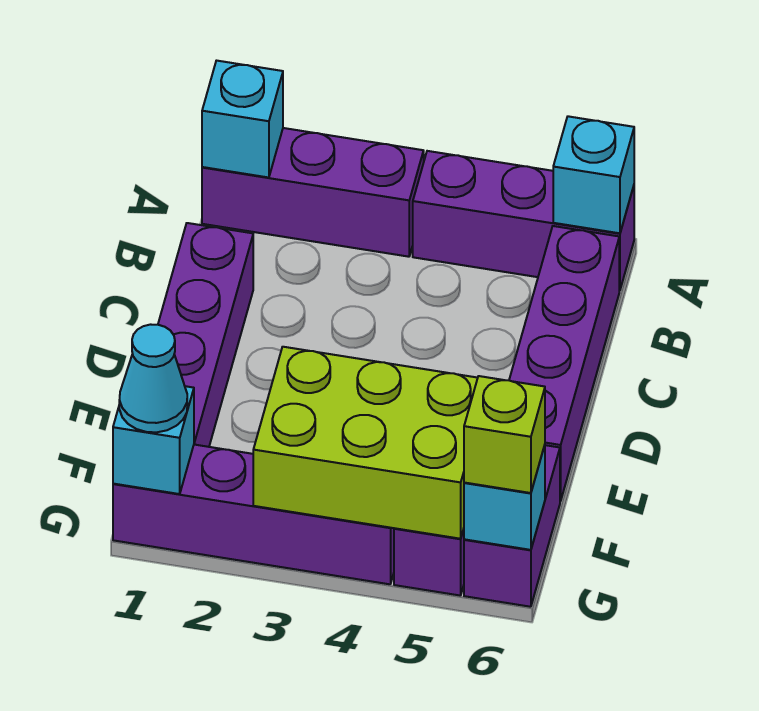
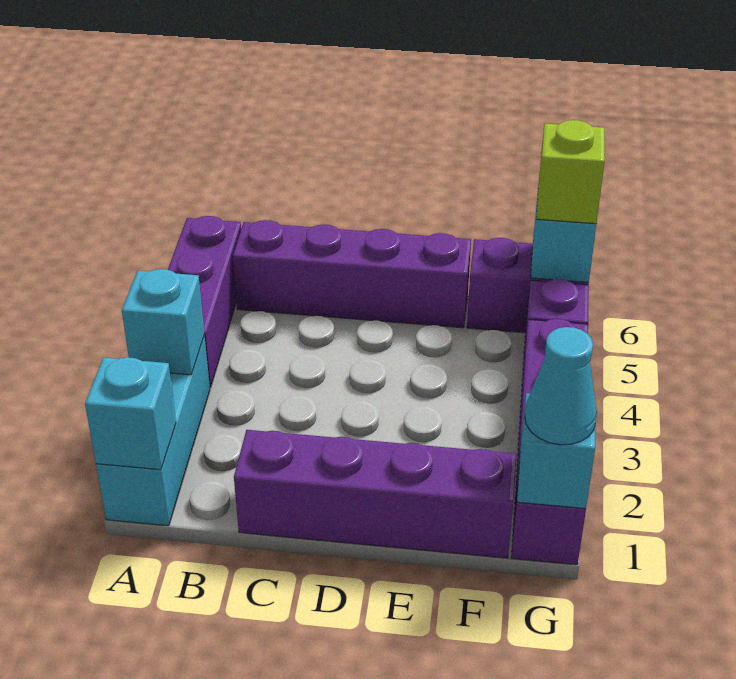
purple brick A1:A3 level 1 -> cyan brick A1:A3 level 1
cyan brick A6 level 2 -> cyan brick A3 level 2
lime brick F3:G5 level 2 -> none

